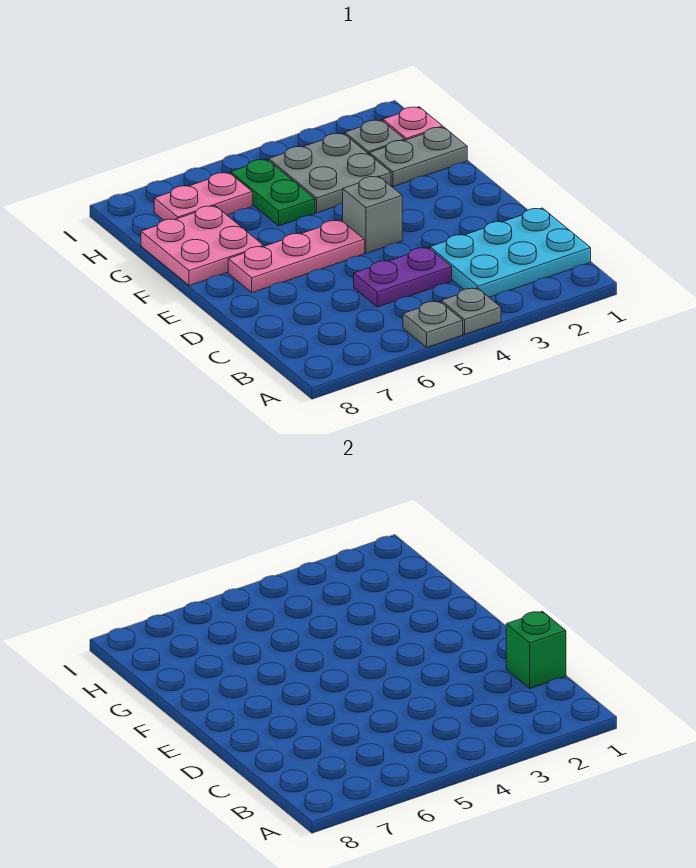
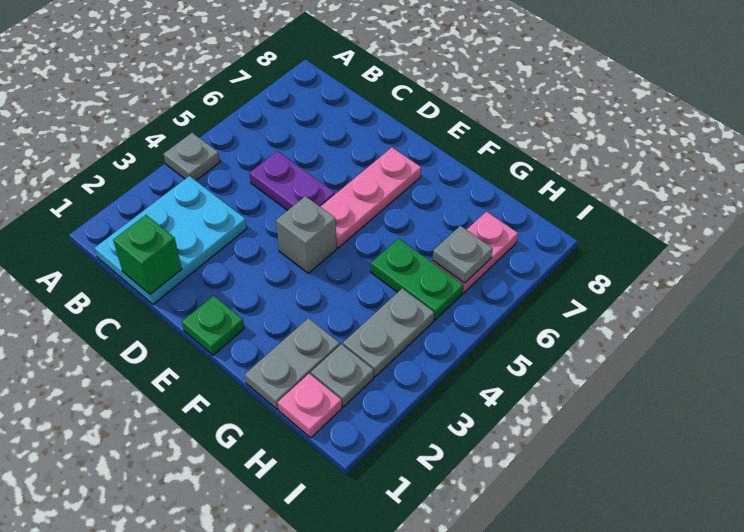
grey plate A5 level 1 -> grey plate H6 level 2
purple plate C4:C5 level 1 -> purple plate C5:D5 level 1
none -> green plate E1 level 1
pink plate F7:G8 level 1 -> none
grey plate G3:H4 level 1 -> grey plate H3:H4 level 1

